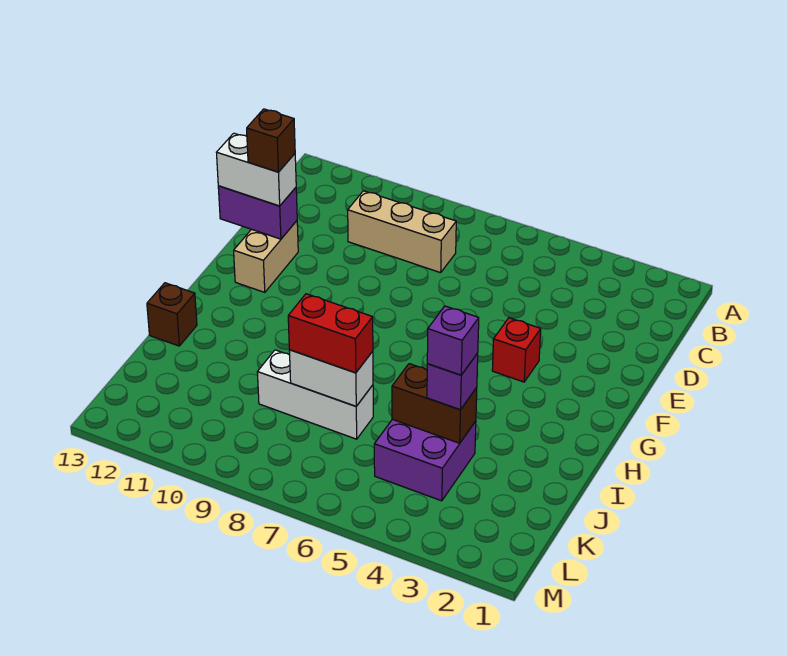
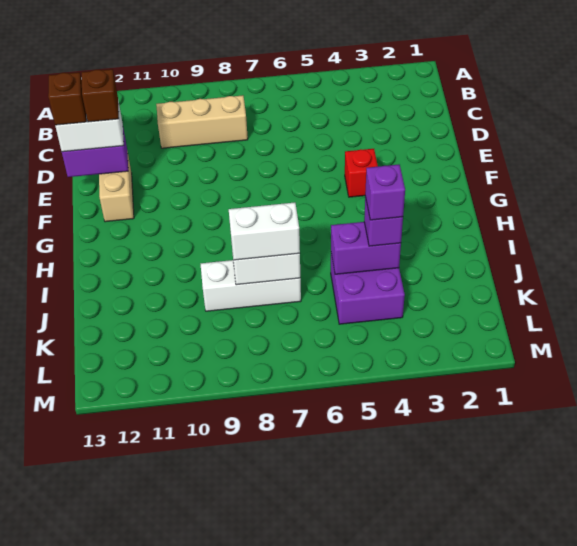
brown brick I13 level 1 -> brown brick E13 level 4
brown brick J4:J5 level 2 -> purple brick J4:J5 level 2
red brick J7:J8 level 3 -> white brick J7:J8 level 3

